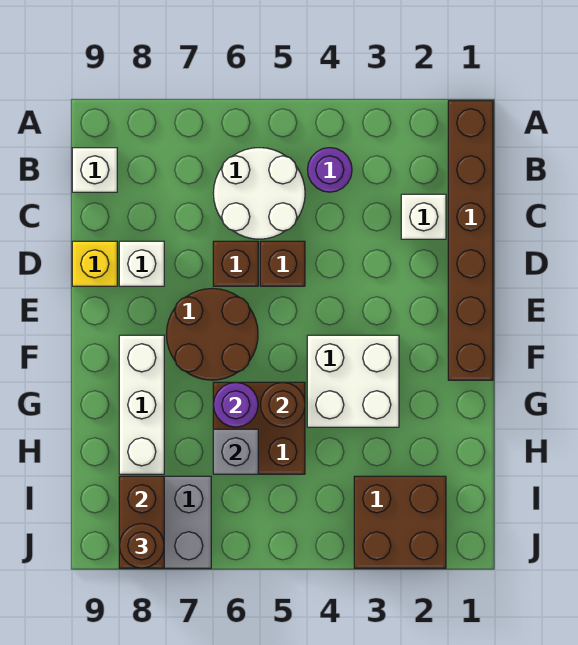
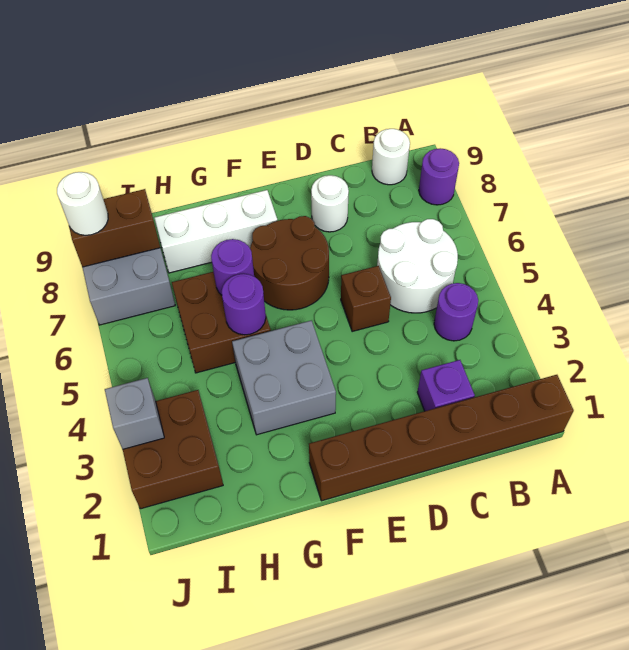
none -> purple round brick A8 level 1
white brick B9 level 1 -> white round brick B9 level 1
white brick C2 level 1 -> purple brick C2 level 1
brown brick D6 level 1 -> none
white brick D8 level 1 -> white round brick D8 level 1
yellow brick D9 level 1 -> none
white brick F3:G4 level 1 -> grey brick F3:G4 level 1
brown round brick G5 level 2 -> purple round brick G5 level 2
grey brick H6 level 2 -> grey brick J3 level 2
brown round brick J8 level 3 -> white round brick J8 level 3

